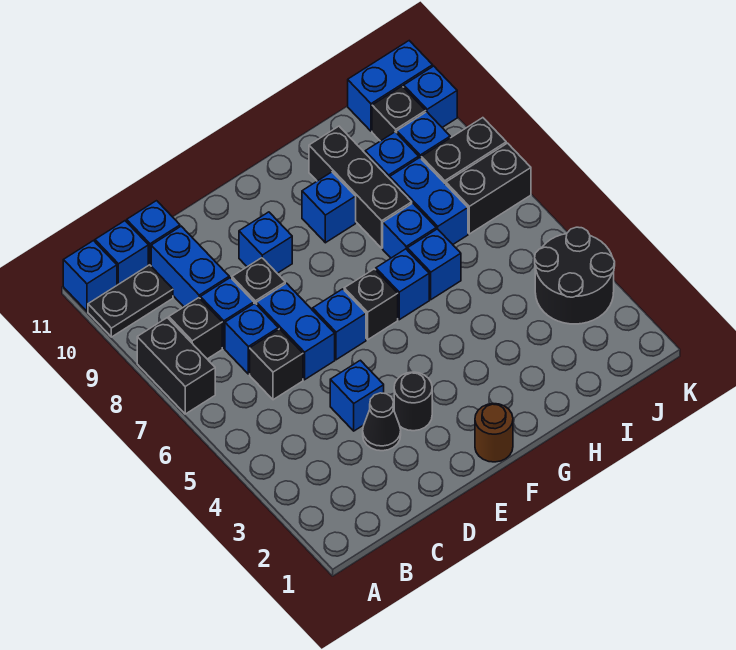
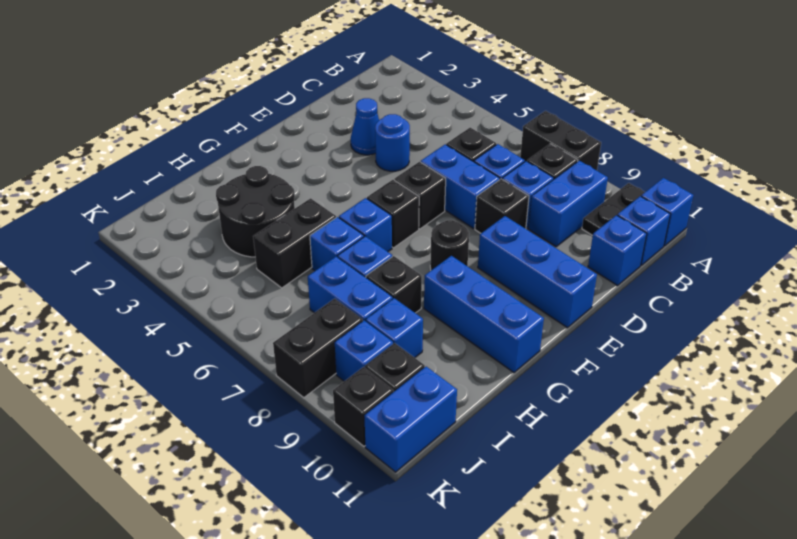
blue brick C9:C10 level 1 -> blue brick B9:C9 level 1
black cone D3 level 1 -> blue cone D3 level 1
blue brick D4 level 1 -> blue round brick D4 level 1
black round brick E3 level 1 -> black round brick F8 level 1
blue brick E6 level 1 -> black brick E6 level 1
blue brick E9 level 1 -> blue brick E9:E11 level 1
brown round brick F1 level 1 -> none
blue brick G9 level 1 -> blue brick G9:G11 level 1
black brick H8:H10 level 1 -> black brick H8 level 1
black round brick J3:K4 level 1 -> black round brick H3:I4 level 1
black brick J7:K7 level 1 -> black brick H5:I5 level 1
blue brick K10 level 1 -> black brick K10 level 1

